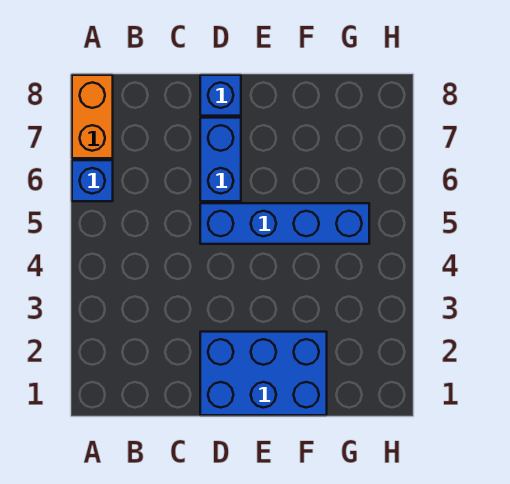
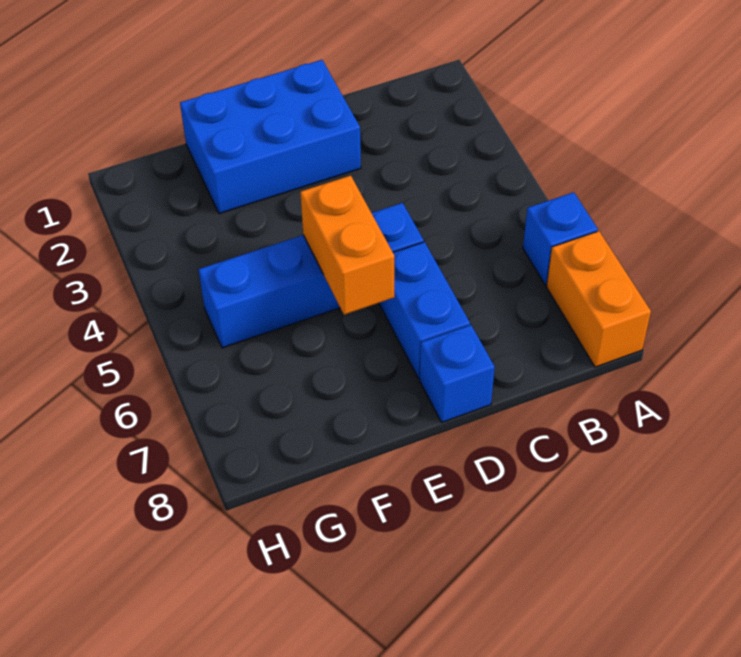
none -> orange brick E5:E6 level 2

